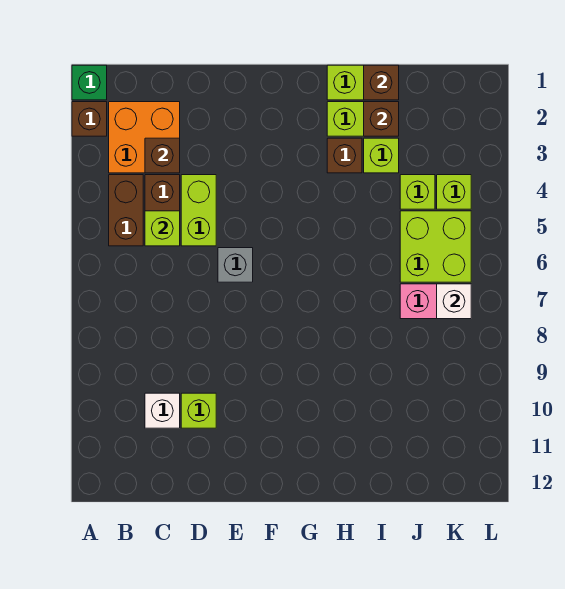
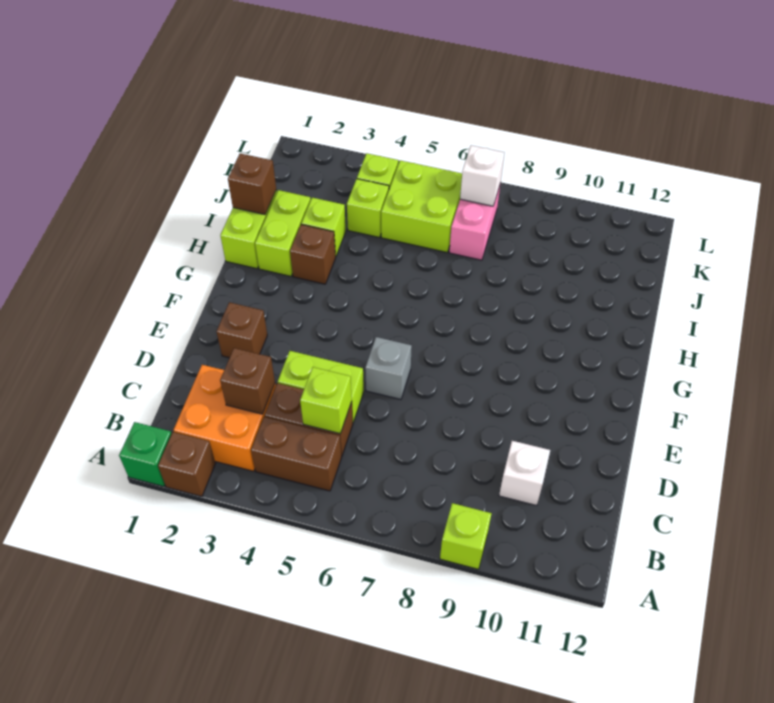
lime brick D10 level 1 -> lime brick A9 level 1
brown brick I2 level 2 -> brown brick E2 level 1

